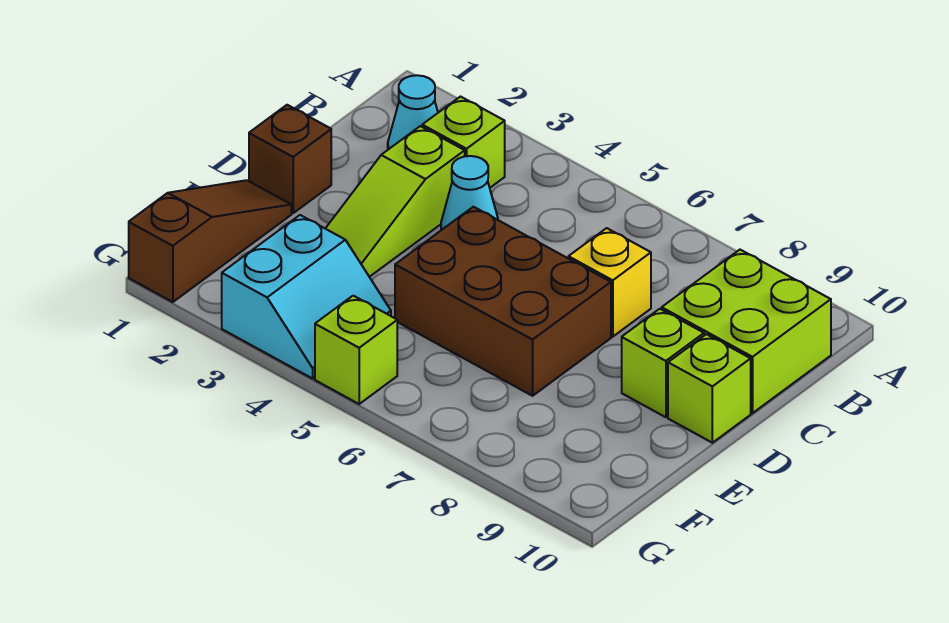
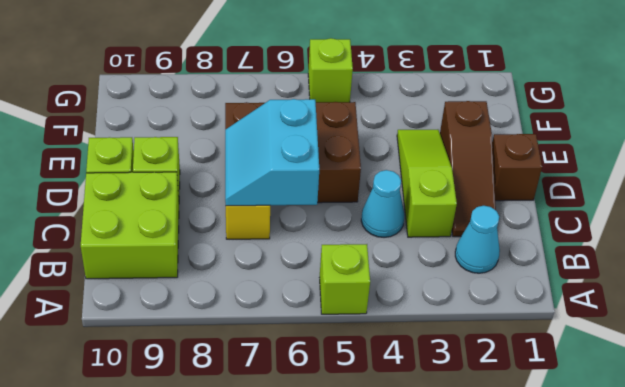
lime brick B3 level 1 -> lime brick A5 level 1
brown slope E1:G1 level 1 top G -> brown slope C2:E2 level 1 top E
cyan slope F3:G4 level 1 top 3 -> cyan slope C6:D7 level 2 top 6

